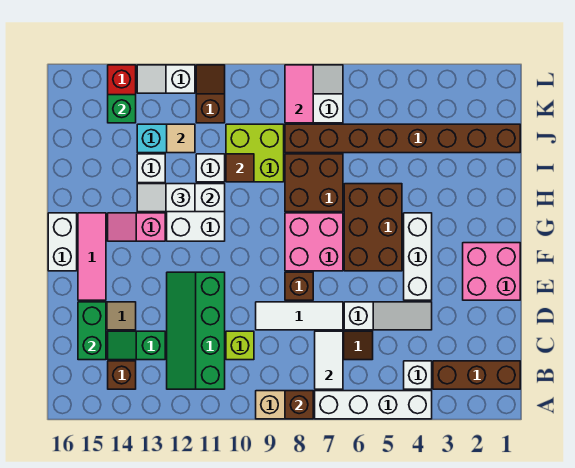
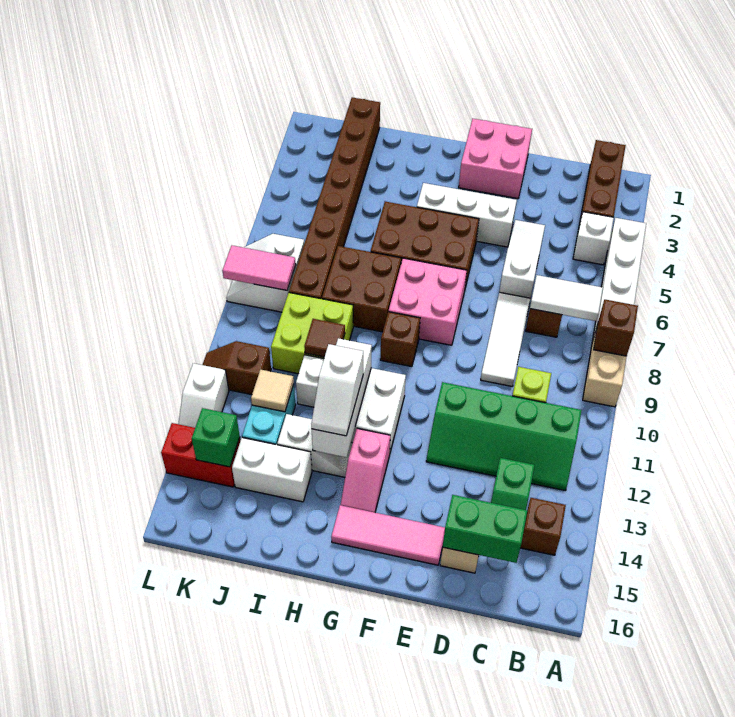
brown brick E8 level 1 -> brown brick G9 level 1
white brick F16:G16 level 1 -> white brick I14:J14 level 1

